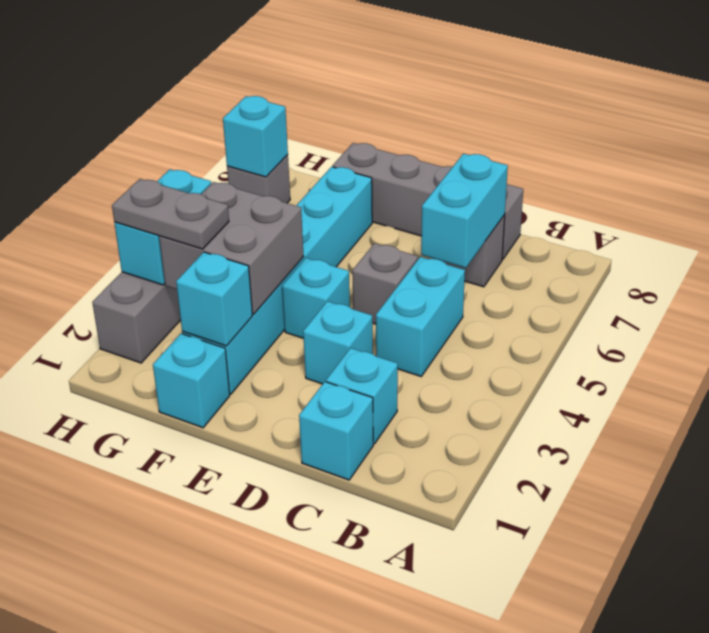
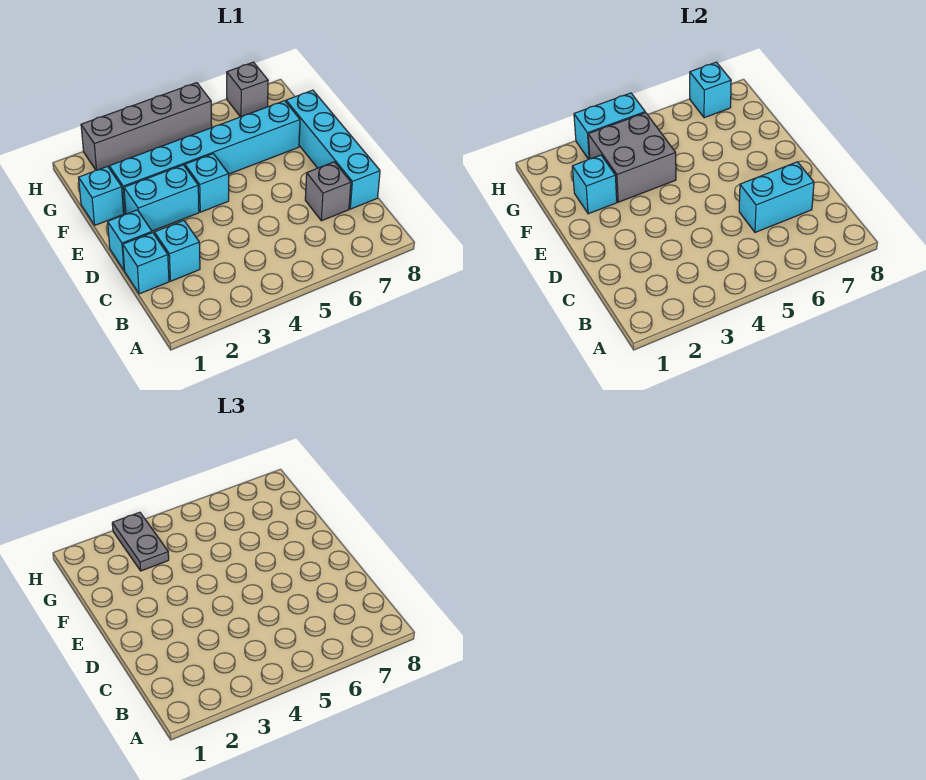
cyan brick C4:C5 level 1 -> cyan brick E2:E3 level 1
grey brick C8:F8 level 1 -> cyan brick C8:F8 level 1
cyan brick D3 level 1 -> cyan brick D1 level 1
grey brick D5 level 1 -> none

